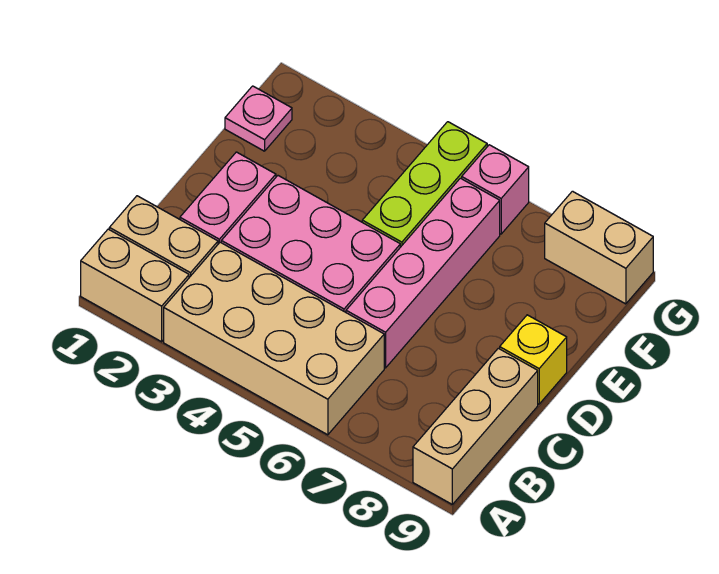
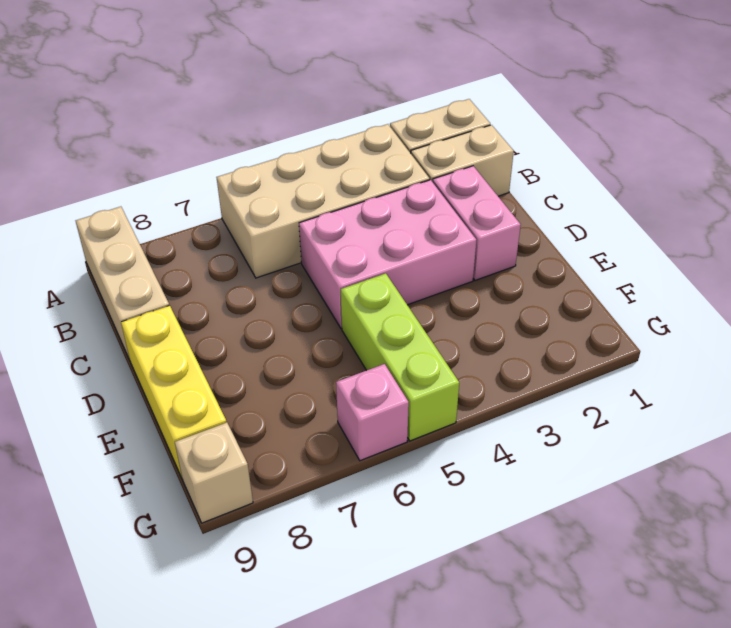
pink brick C6:F6 level 1 -> none
yellow brick D9 level 1 -> yellow brick D9:F9 level 1
pink plate F1 level 1 -> none
tan brick G8:G9 level 1 -> tan brick G9 level 1

